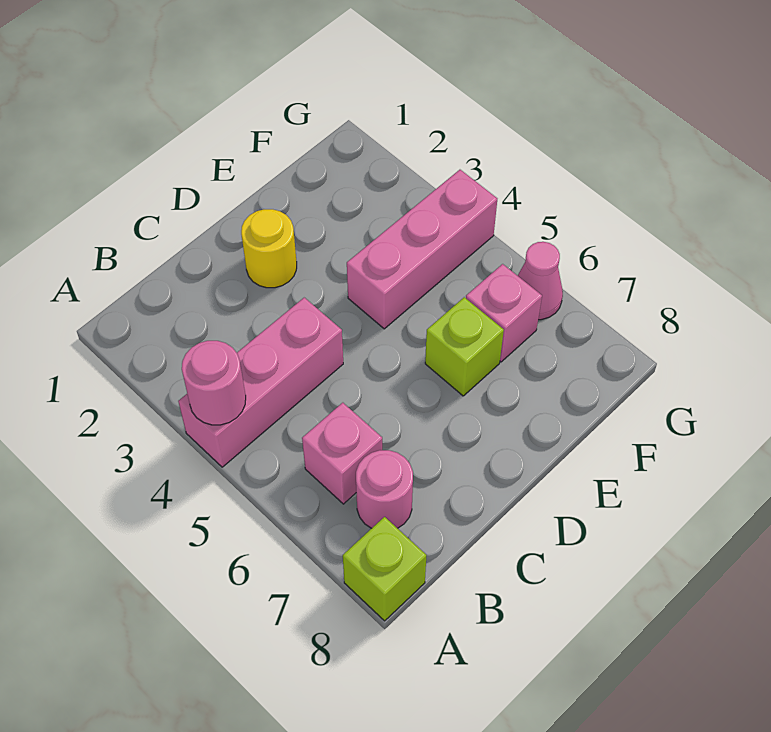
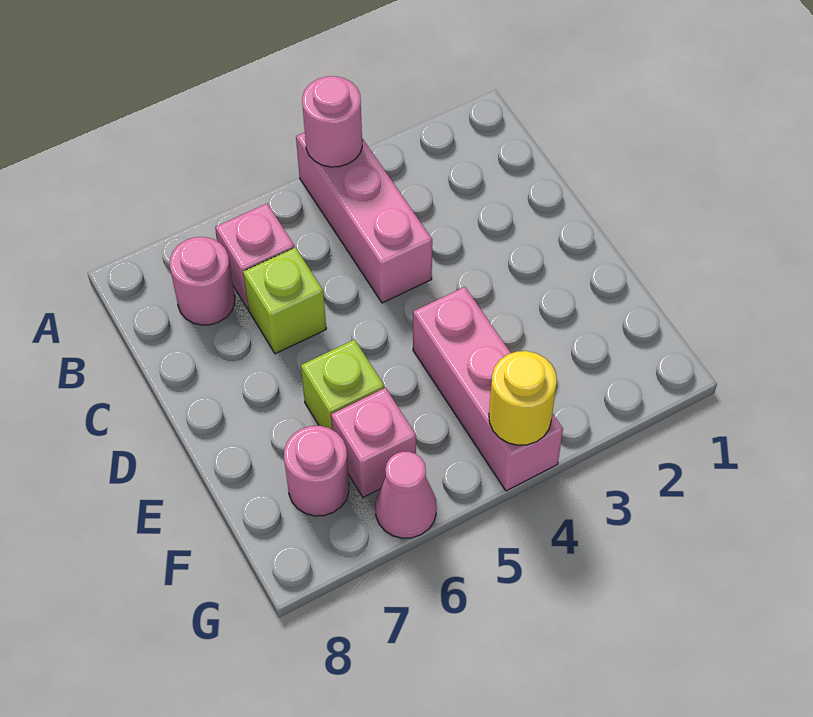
lime brick A8 level 1 -> lime brick C6 level 1
yellow round brick D2 level 1 -> yellow round brick G4 level 2
none -> pink round brick F7 level 1

